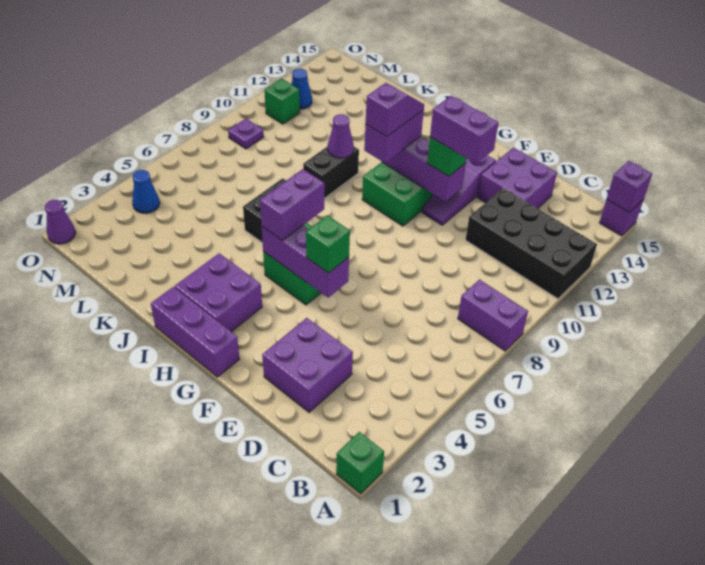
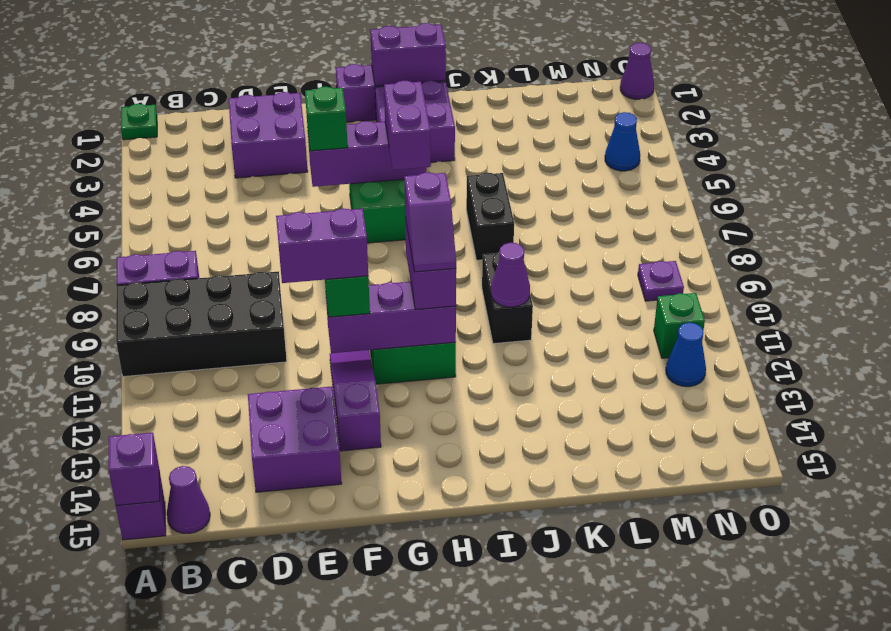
green brick A1 level 1 -> green plate A1 level 1
black brick A11:D12 level 1 -> black brick A9:D10 level 1
none -> purple cone B15 level 1
none -> purple brick H1:I1 level 2

